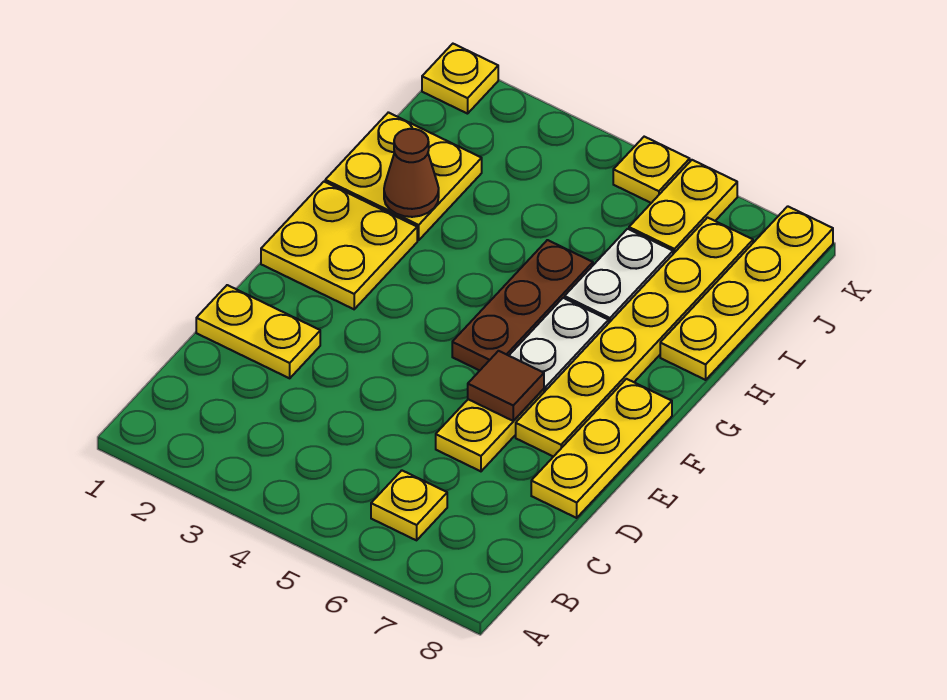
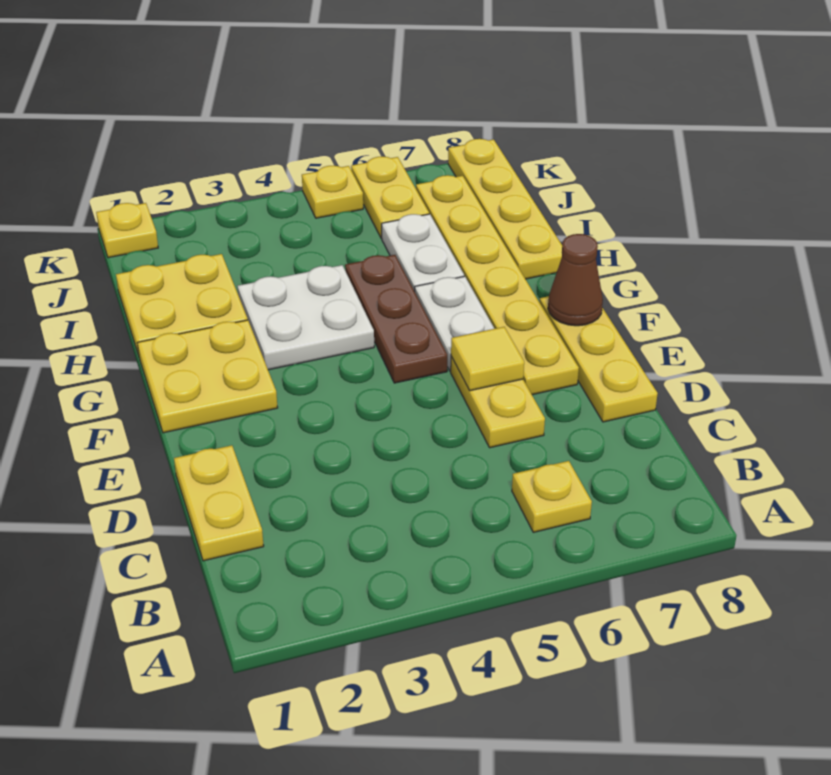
yellow plate D1:D2 level 1 -> yellow plate C1:D1 level 1
brown tile E6 level 2 -> yellow tile E6 level 2
none -> white plate G3:H4 level 1
brown cone H2 level 2 -> brown cone F8 level 2

